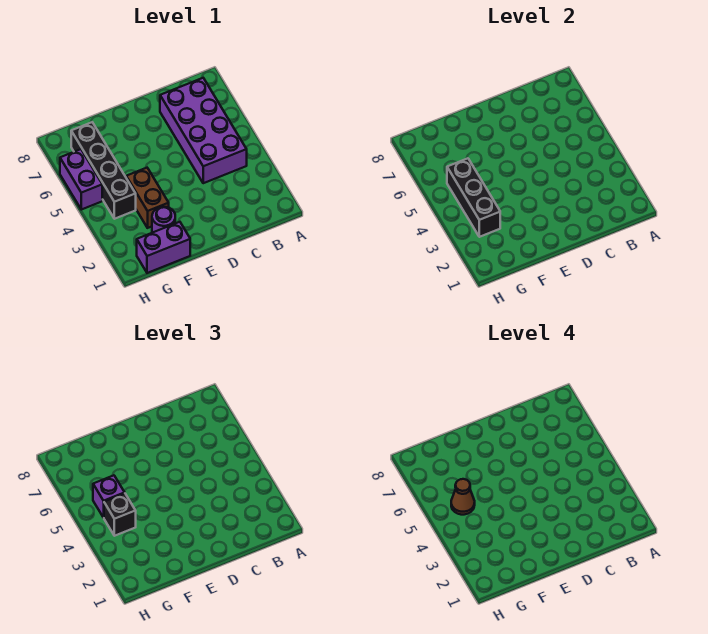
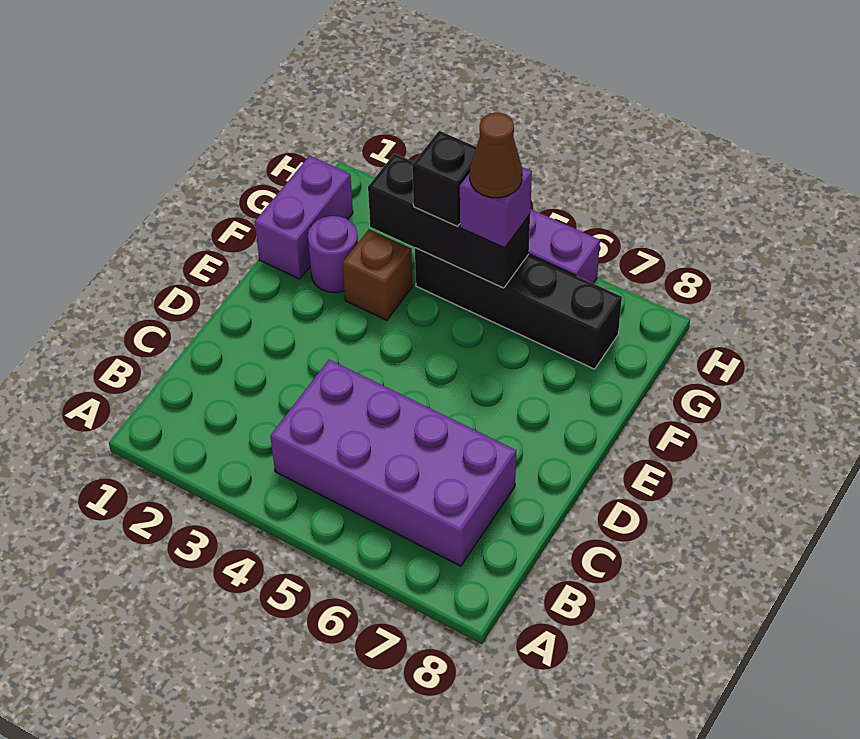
brown brick F3:F4 level 1 -> brown brick F3 level 1

